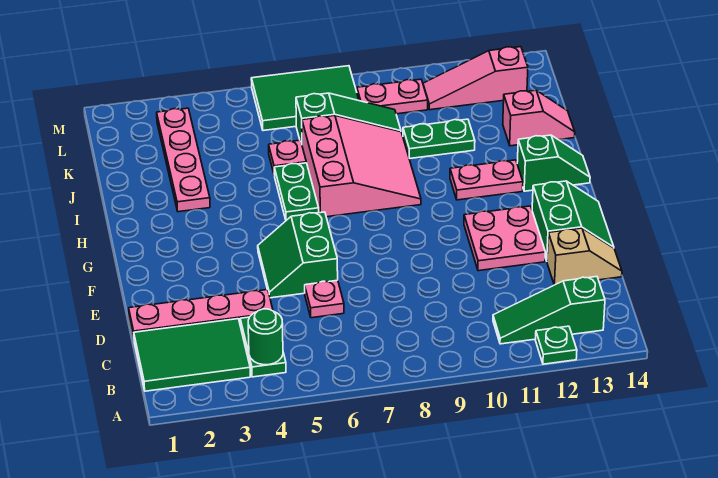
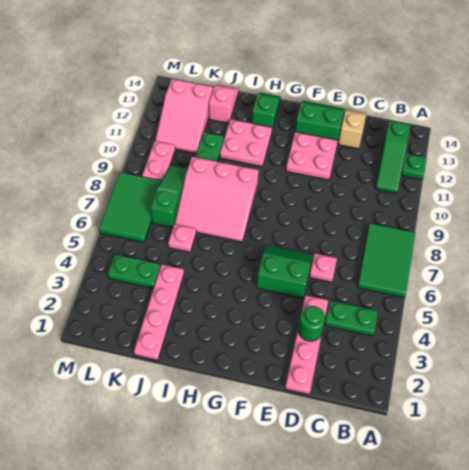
green tile B1:C3 level 1 -> green tile A6:B8 level 1
green round brick B4 level 2 -> green round brick D3 level 2
green slope E5:F6 level 1 top 6 -> green slope E5:F6 level 1 top 5
green plate H6:I6 level 1 -> green plate K4:L4 level 1
pink slope H7:J9 level 1 top 7 -> pink slope H7:J9 level 1 top 9
pink plate H11:H12 level 1 -> pink plate H11:I12 level 1
pink plate I3:L3 level 1 -> pink plate J1:J4 level 1
pink slope L11:L13 level 1 top 13 -> pink slope K11:L13 level 1 top 13

